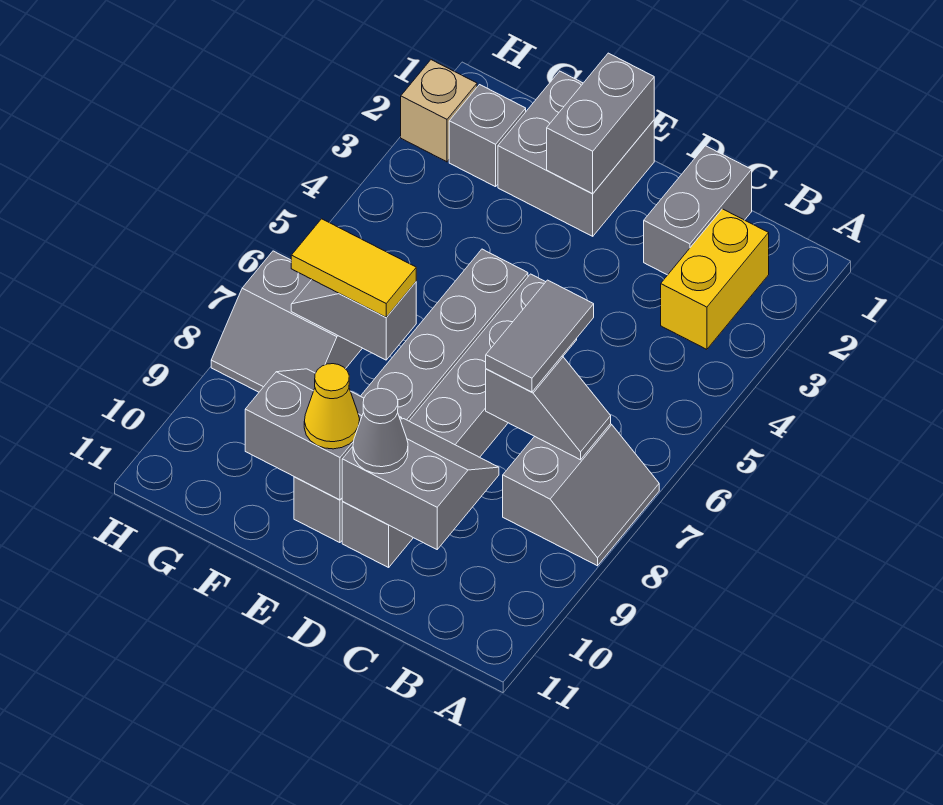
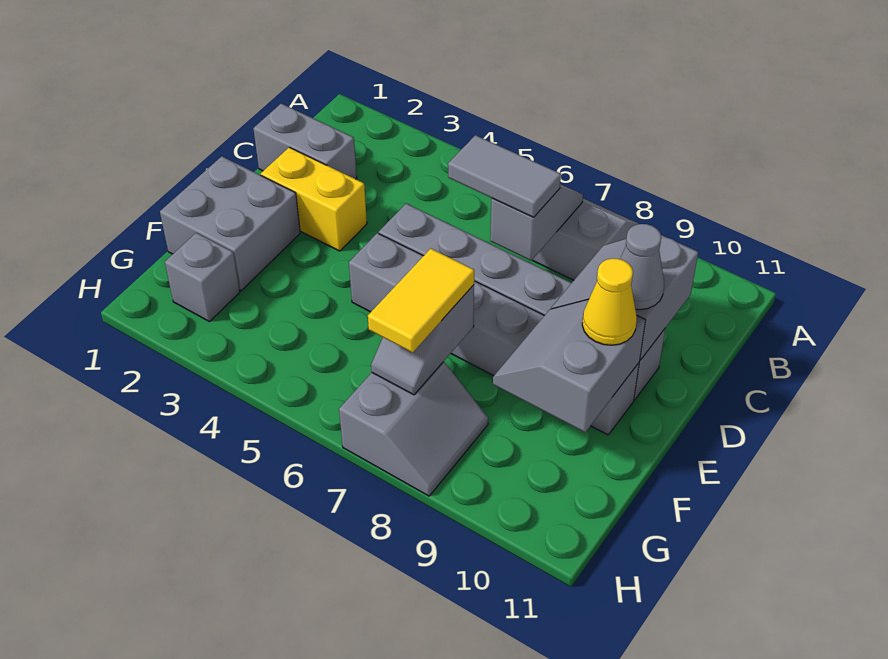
yellow brick B2:B3 level 1 -> yellow brick D2:D3 level 1
grey brick E1:E2 level 2 -> none
tan brick H2 level 1 -> none

